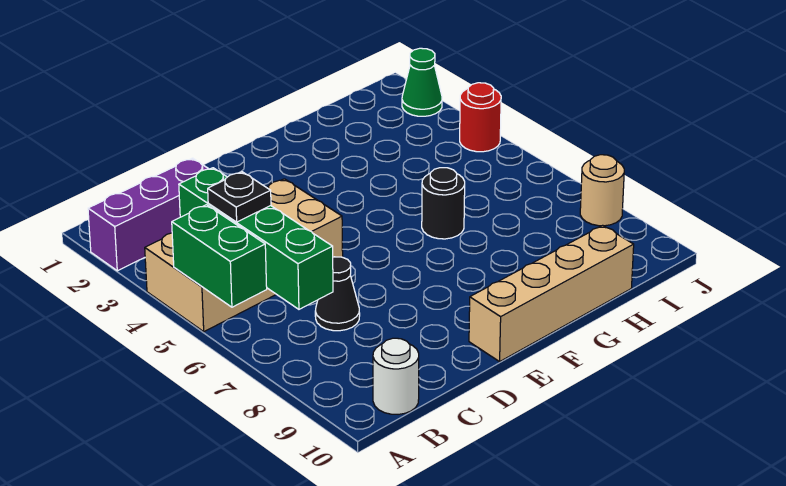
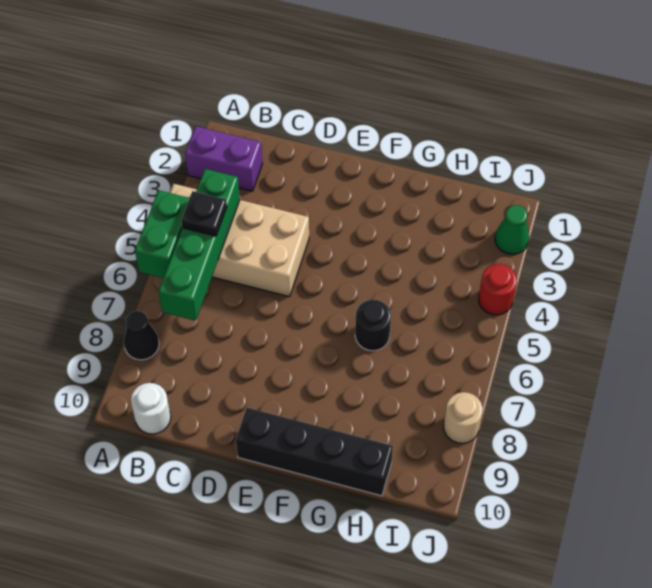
purple brick A2:C2 level 1 -> purple brick A2:B2 level 1
black cone C7 level 1 -> black cone A8 level 1
tan brick E10:H10 level 1 -> black brick E10:H10 level 1

